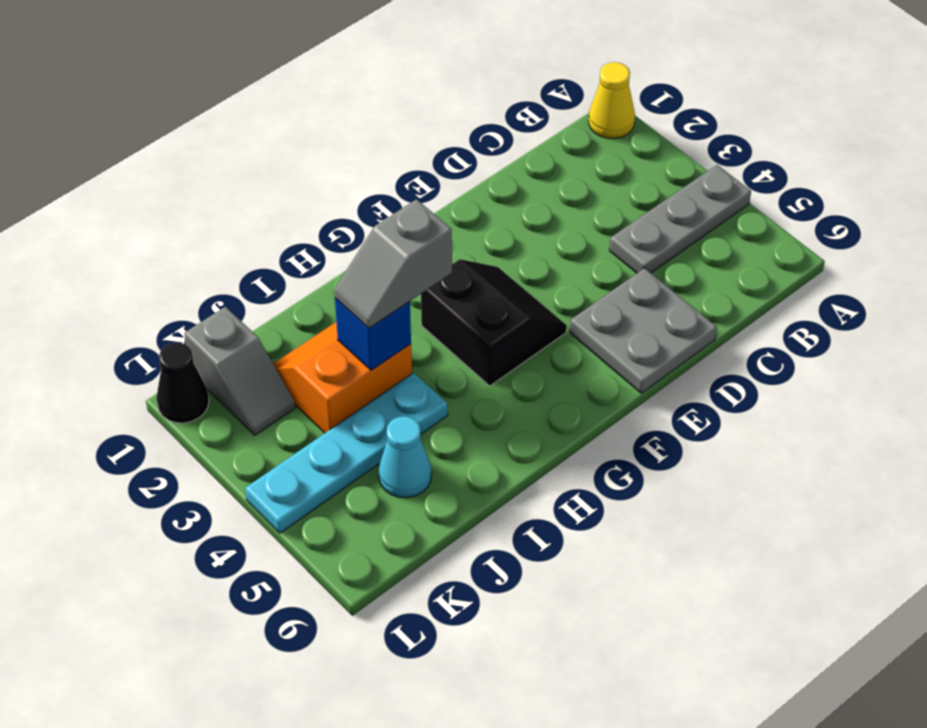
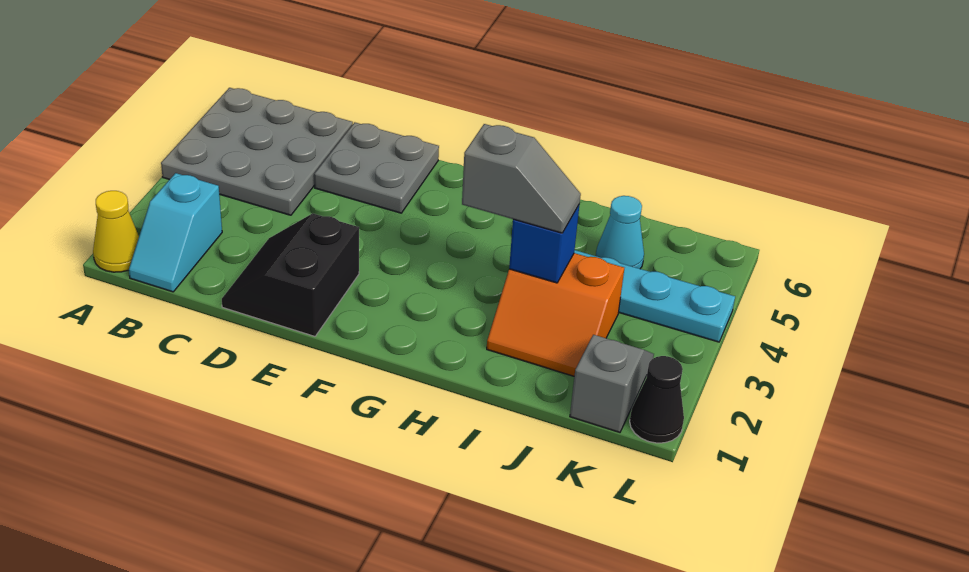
grey plate A4:C4 level 1 -> grey plate A4:C6 level 1
none -> cyan slope B1:B2 level 1 top 2
black slope F3:G4 level 1 top G -> black slope D1:E2 level 1 top E

